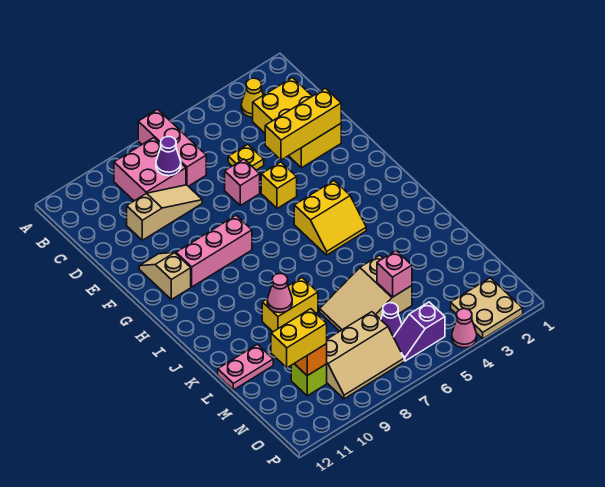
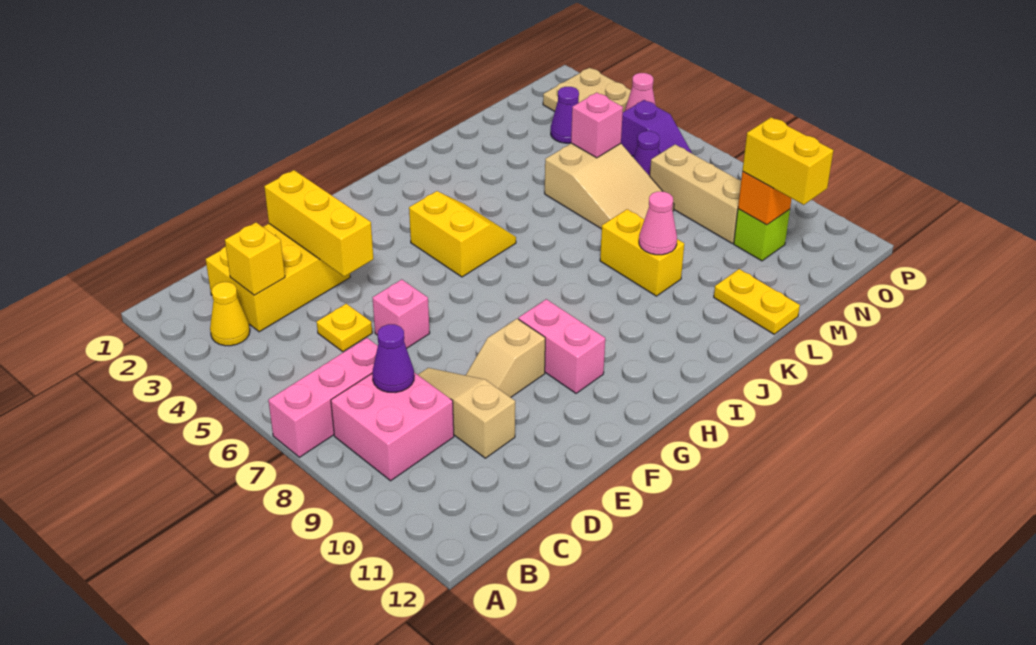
yellow brick F5 level 1 -> yellow brick C3 level 2
tan slope F11:G11 level 1 top G -> tan slope E9:F9 level 1 top F
pink brick G8:G10 level 1 -> pink brick G9:G10 level 1
pink plate L11:L12 level 1 -> yellow plate L11:L12 level 1
none -> purple cone N3 level 1

